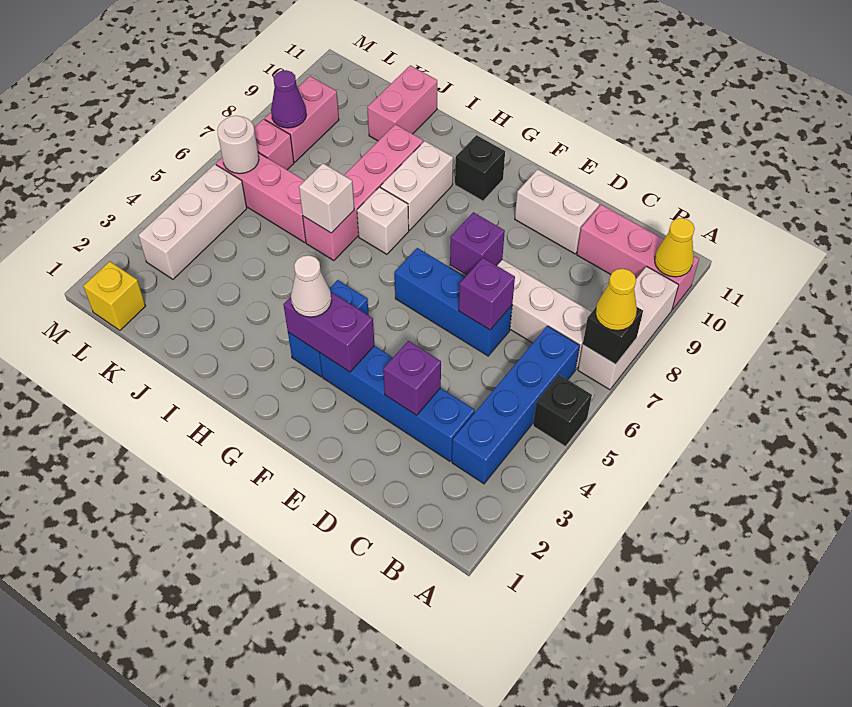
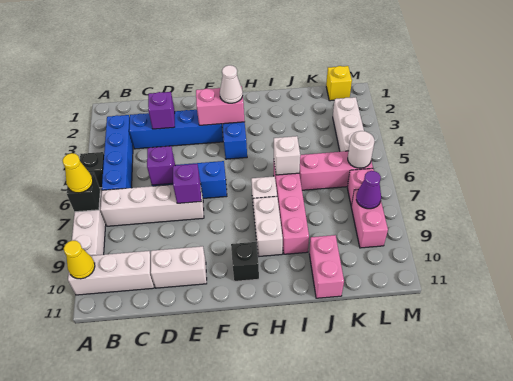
pink brick A10:C10 level 1 -> white brick A10:C10 level 1
purple brick F3:G3 level 2 -> pink brick F3:G3 level 2

